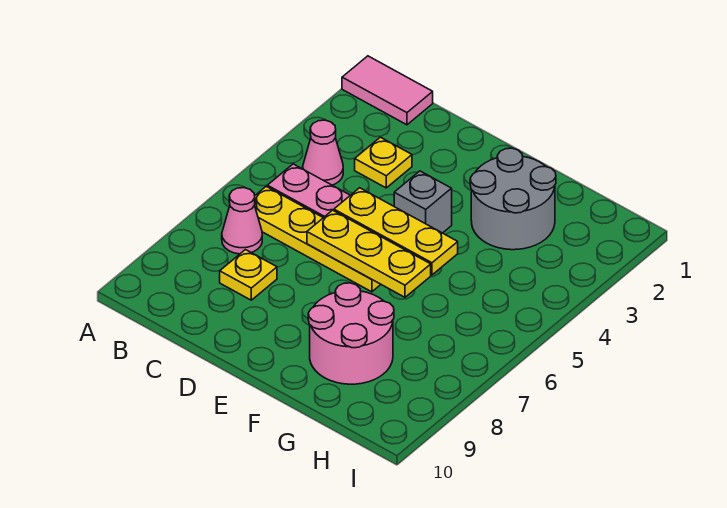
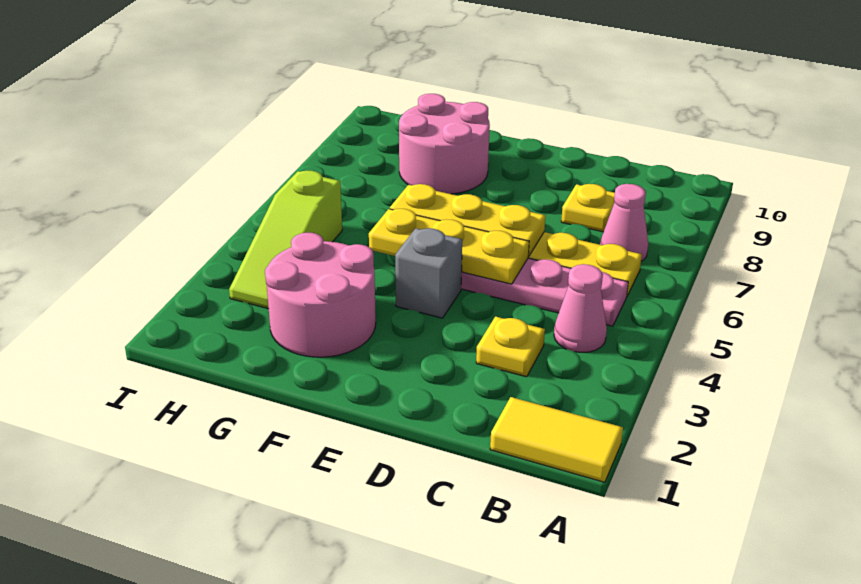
pink tile A1:B1 level 1 -> yellow tile A1:B1 level 1
grey round brick F2:G3 level 1 -> pink round brick F2:G3 level 1
none -> lime slope H3:H5 level 1 top 5

